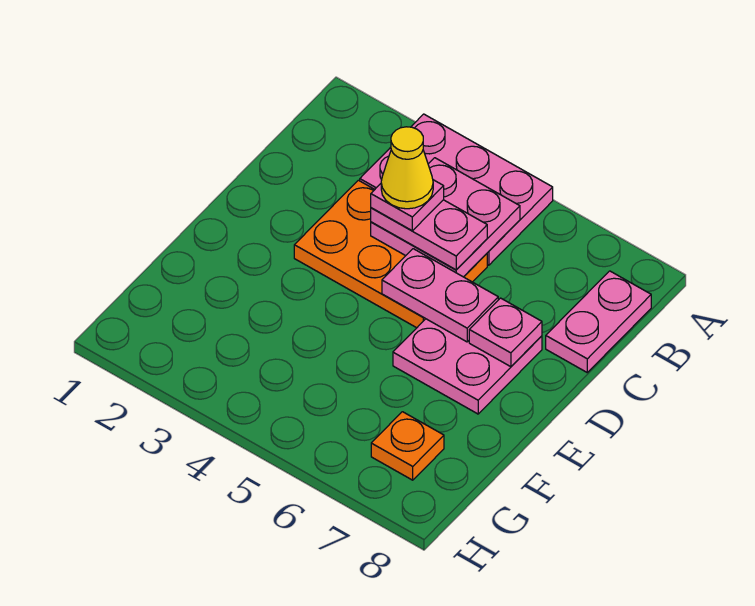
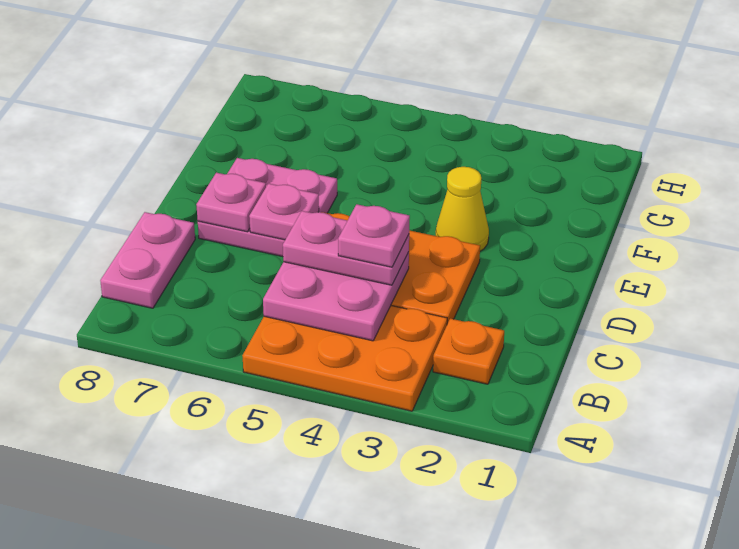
pink plate A3:B5 level 1 -> orange plate A3:B5 level 1
yellow cone C4 level 5 -> yellow cone E3 level 1
pink plate D5:D6 level 2 -> pink plate D6 level 2
orange plate G7 level 1 -> orange plate B2 level 1

